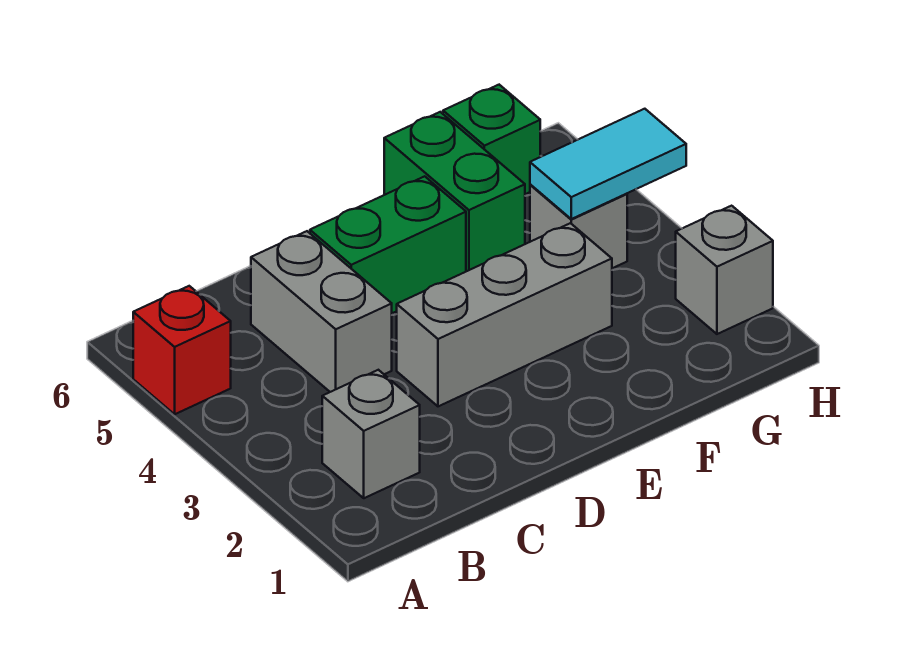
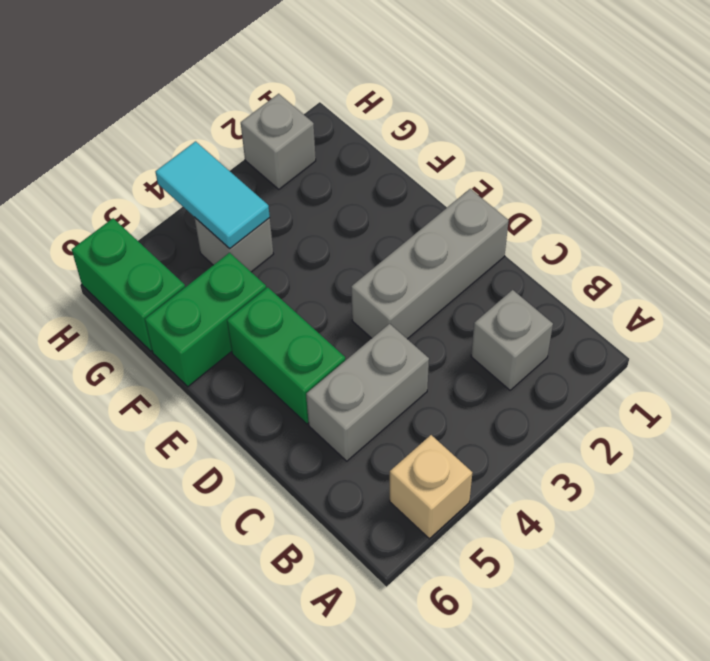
red brick A5 level 1 -> tan brick A5 level 1
grey brick D3:F3 level 1 -> grey brick D1:D3 level 1
green brick G6 level 1 -> green brick G6:H6 level 1

